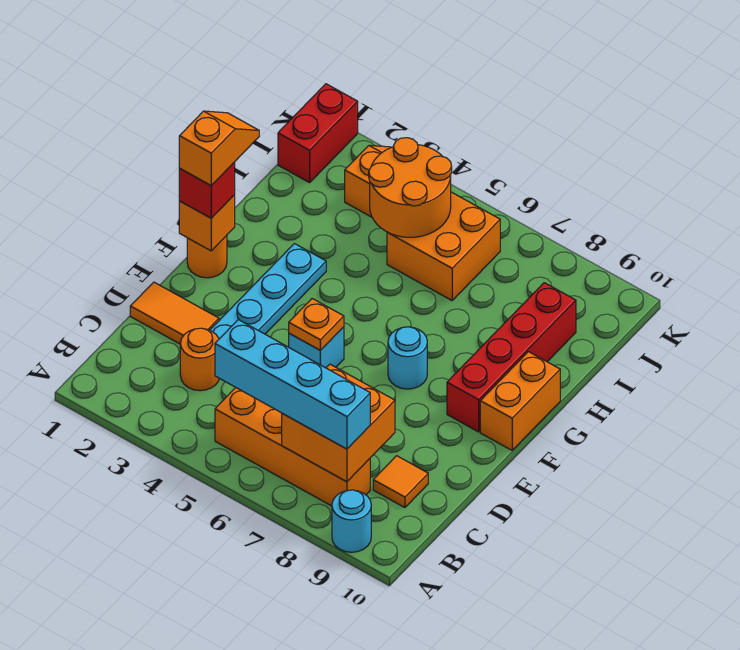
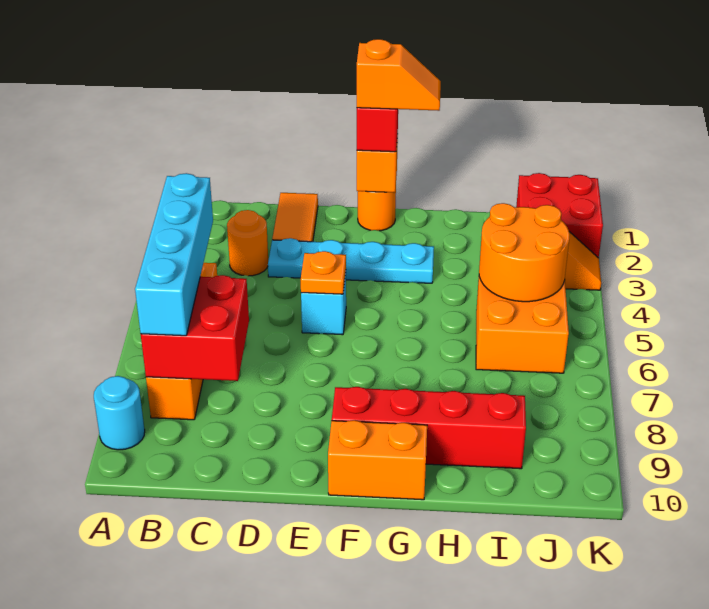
orange brick B7:C8 level 2 -> red brick B7:C8 level 2
orange tile C9 level 1 -> none
cyan round brick F7 level 1 -> none
red brick J1:K1 level 1 -> red brick J1:K2 level 1

